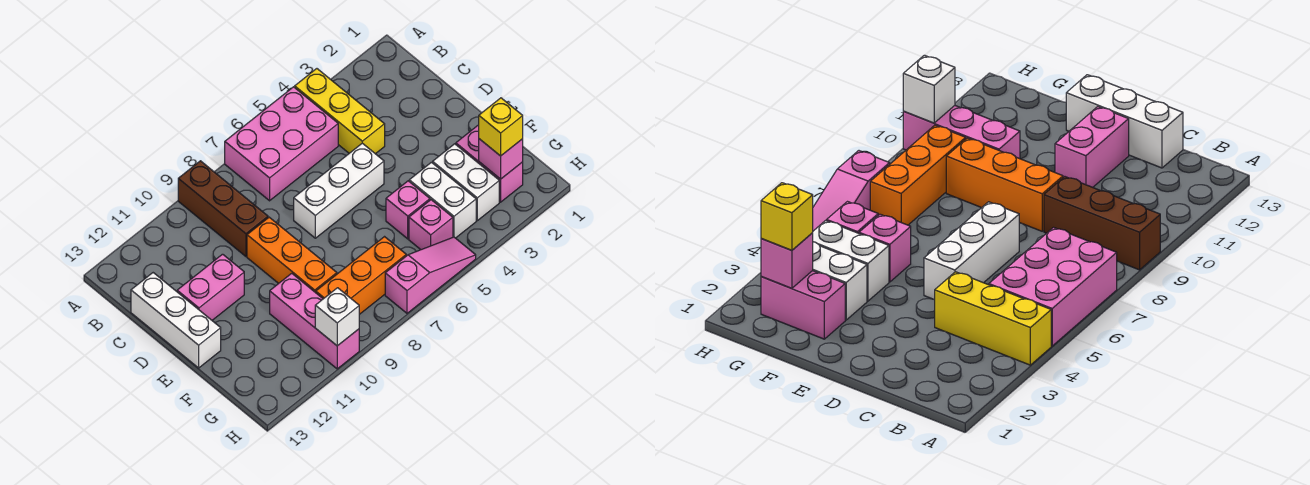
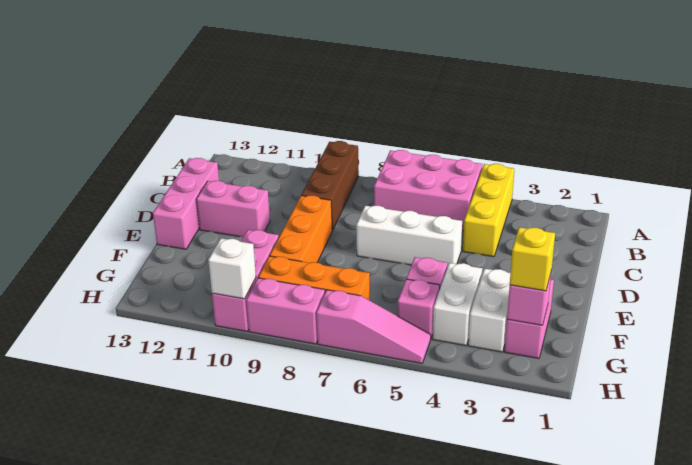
white brick C13:E13 level 1 -> pink brick C13:E13 level 1
none -> pink brick H8:H9 level 1

